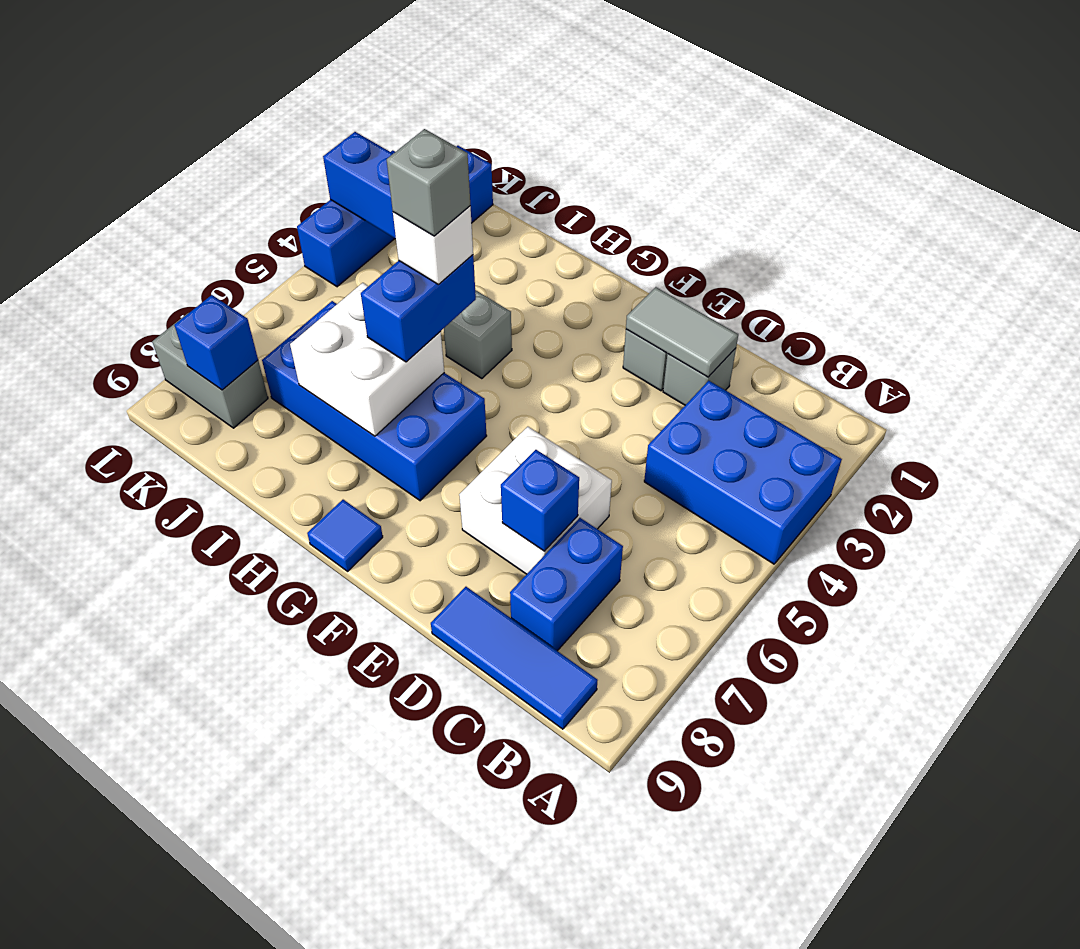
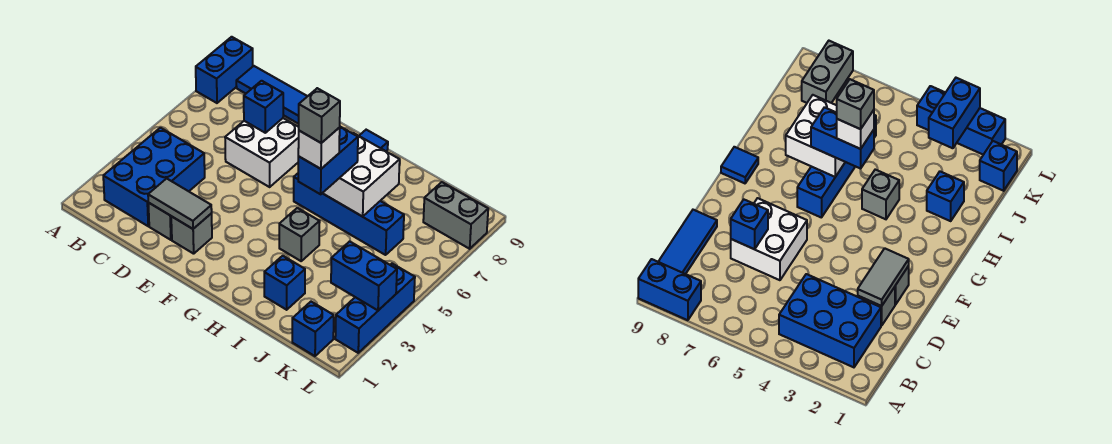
blue brick A3:C4 level 1 -> blue brick B2:C4 level 1
blue brick C7:C8 level 1 -> blue brick A8:A9 level 1
blue brick G6:J7 level 1 -> blue brick G6:J6 level 1
blue brick K8 level 2 -> blue brick I2 level 1

